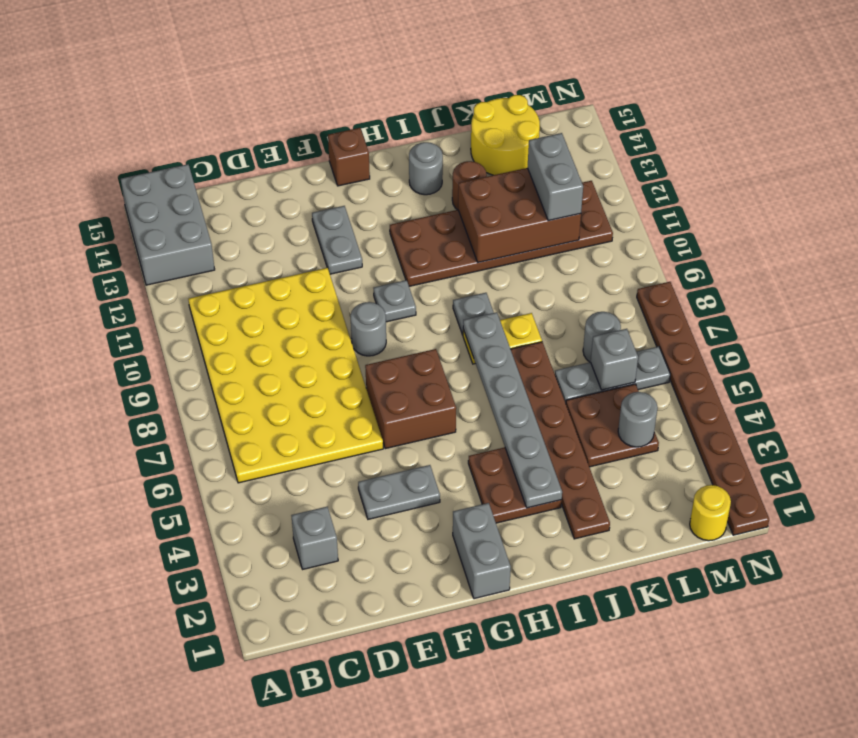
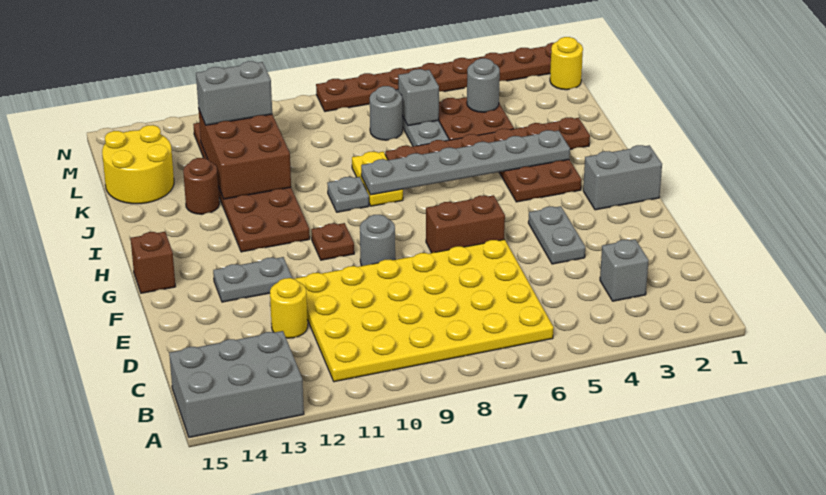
none -> yellow round brick D12 level 1
brown brick F6:G7 level 1 -> brown brick F6:F7 level 1
grey plate G10 level 1 -> brown plate G10 level 1
grey round brick I14 level 1 -> none

